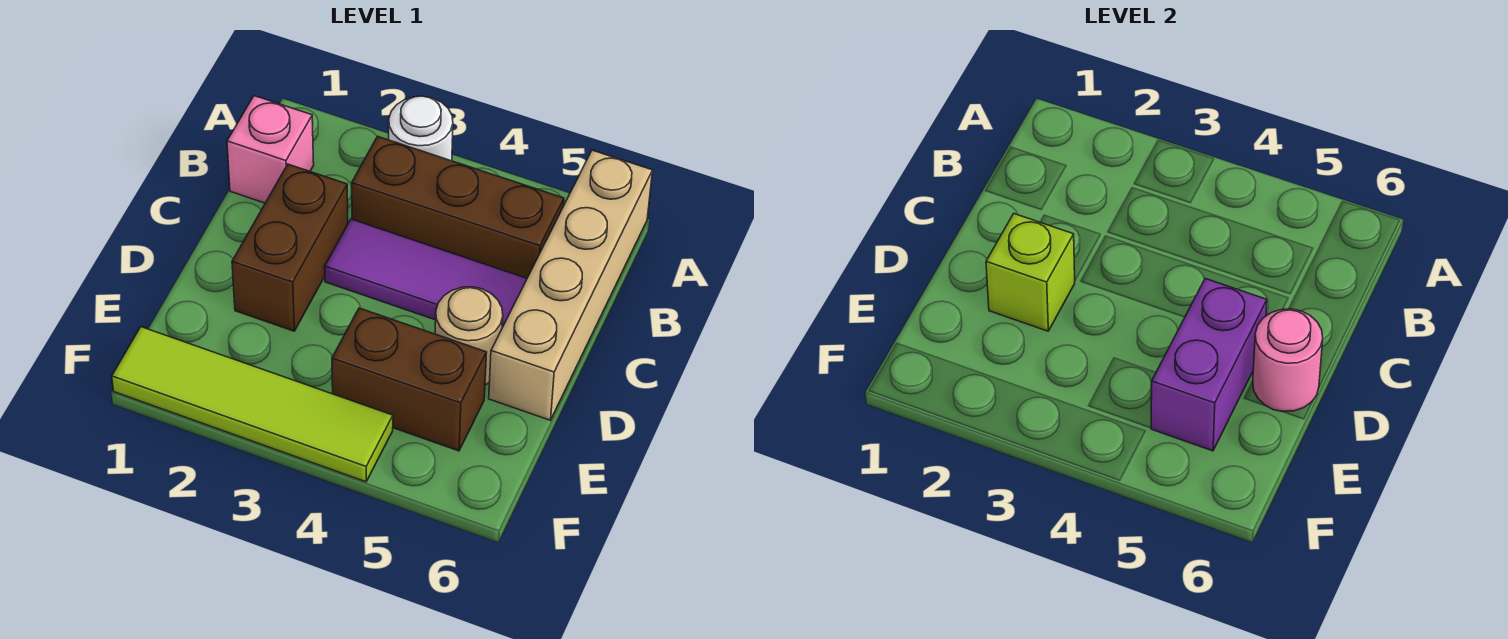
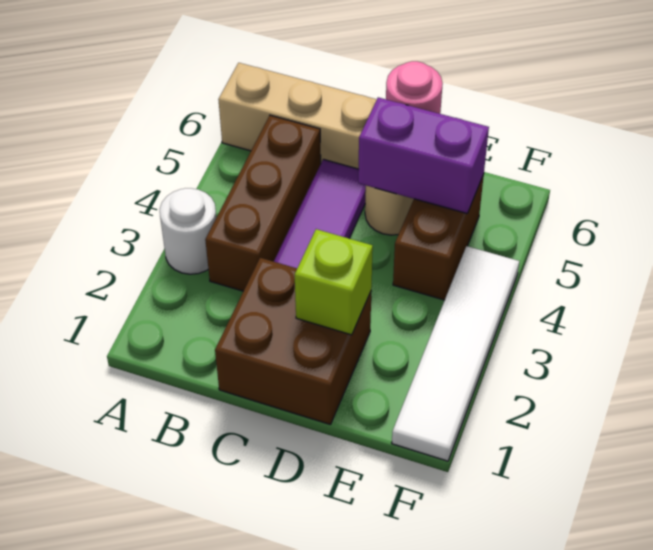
pink brick B1 level 1 -> none
brown brick C2:D2 level 1 -> brown brick C1:D2 level 1
lime tile F1:F4 level 1 -> white tile F1:F4 level 1

